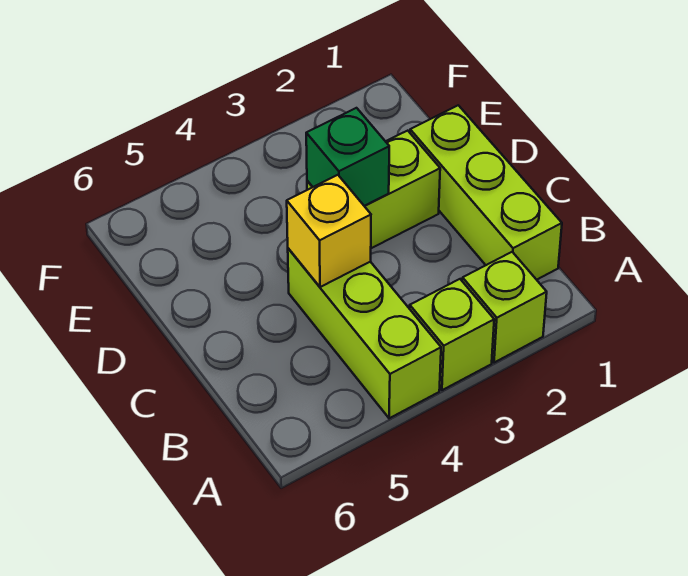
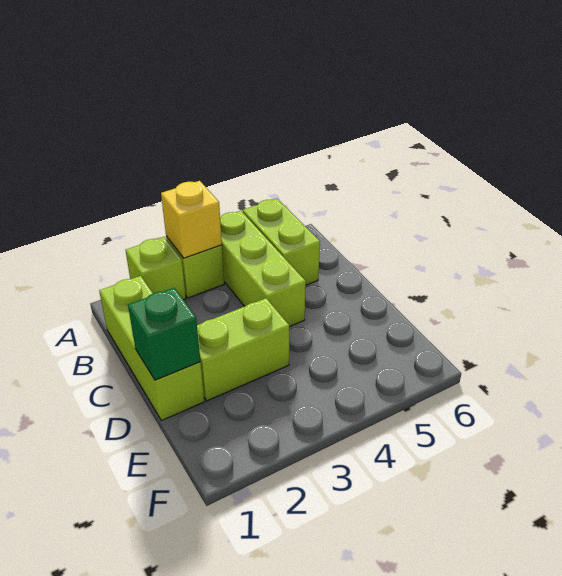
none -> lime brick A5:B5 level 1
yellow brick C4 level 2 -> yellow brick A3 level 2
green brick D3 level 2 -> green brick D1 level 2

